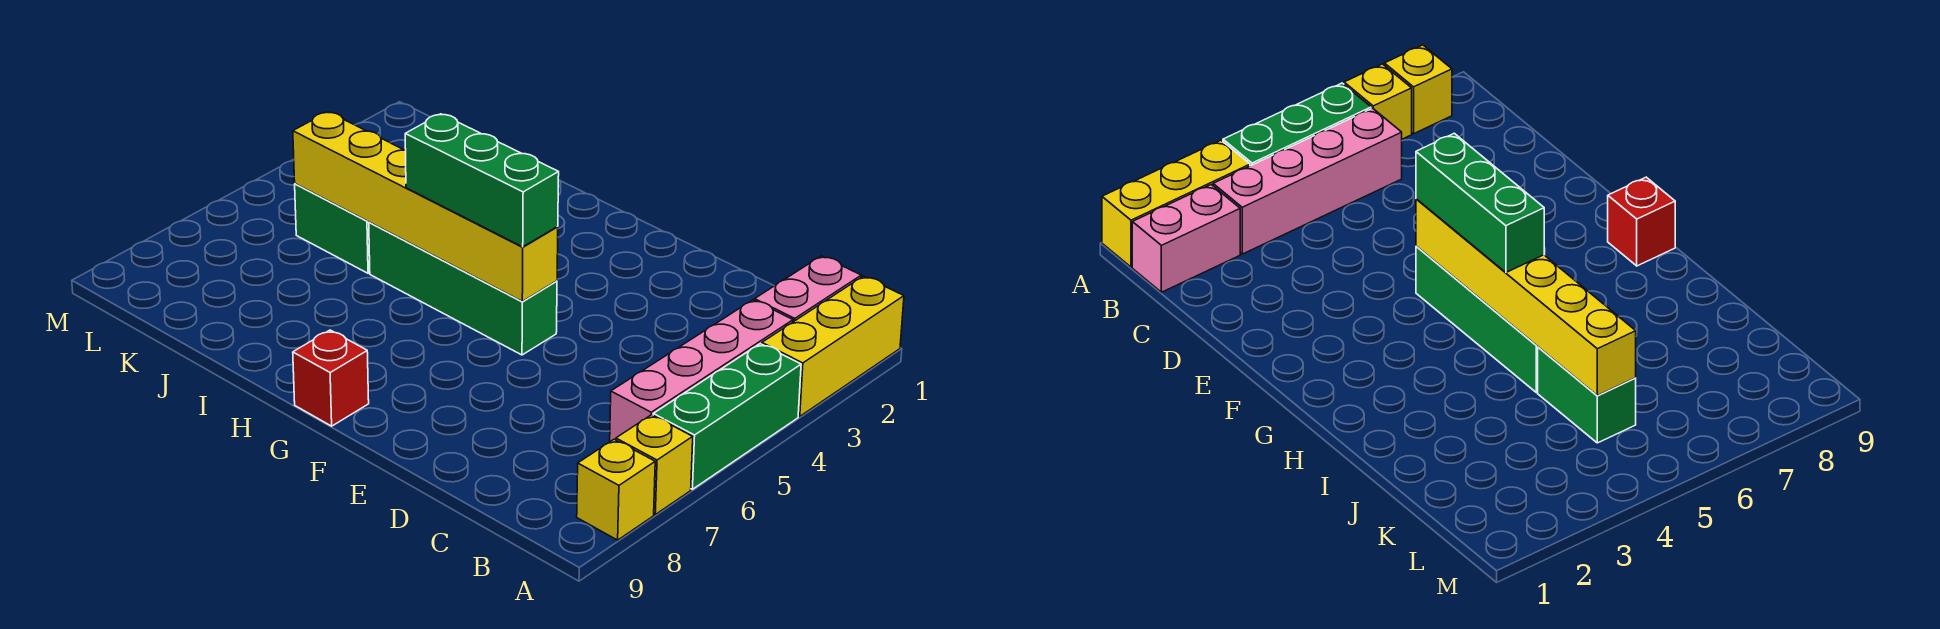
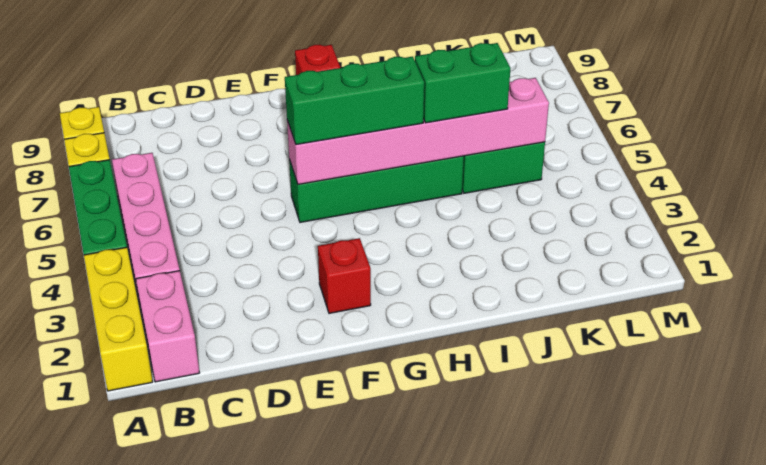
none -> red brick F2 level 1
yellow brick F5:K5 level 2 -> pink brick F5:K5 level 2
none -> green brick I5:J5 level 3

